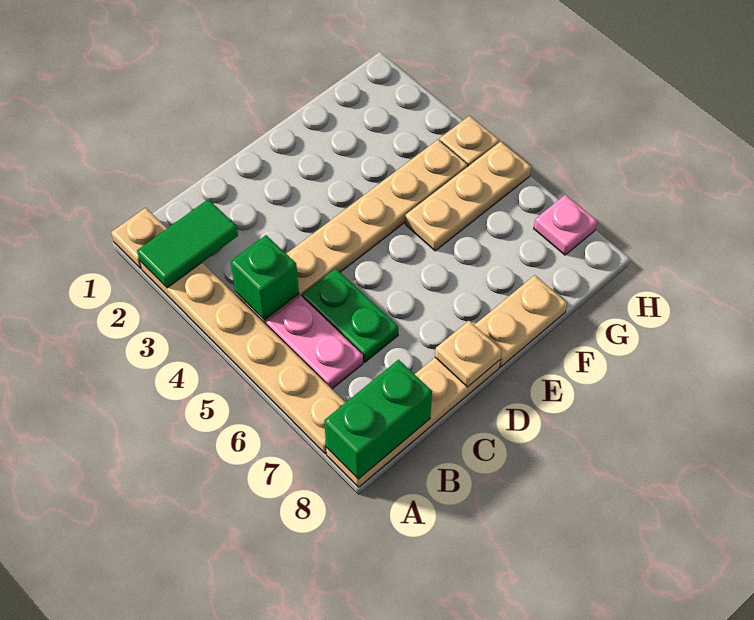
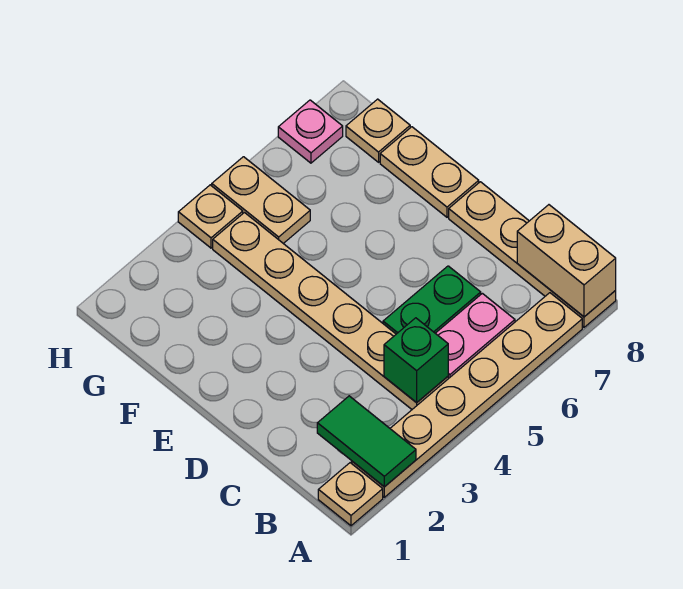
green brick A8:B8 level 2 -> tan brick A8:B8 level 2
tan plate D8 level 2 -> tan plate G8 level 1
tan plate F5:H5 level 1 -> tan plate G5:H5 level 1

